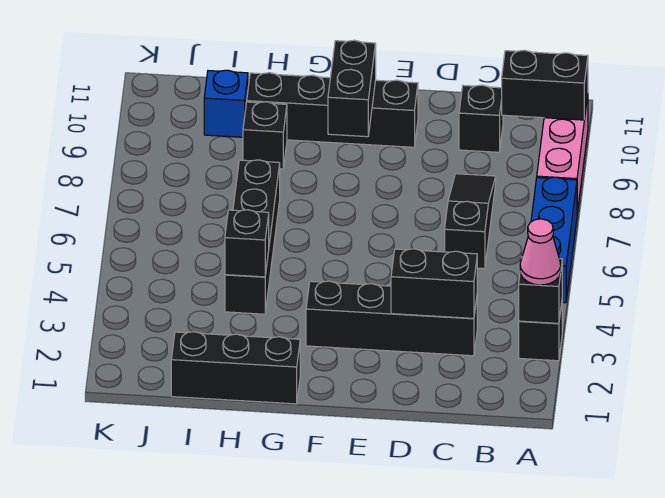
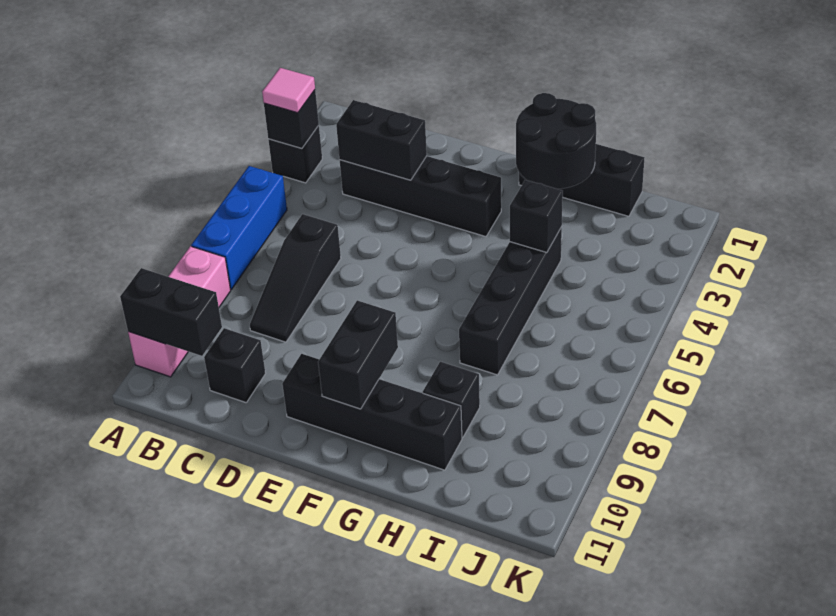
pink cone A3 level 3 -> pink tile A3 level 3
none -> black round brick G1:H2 level 2
blue brick I10 level 1 -> none

